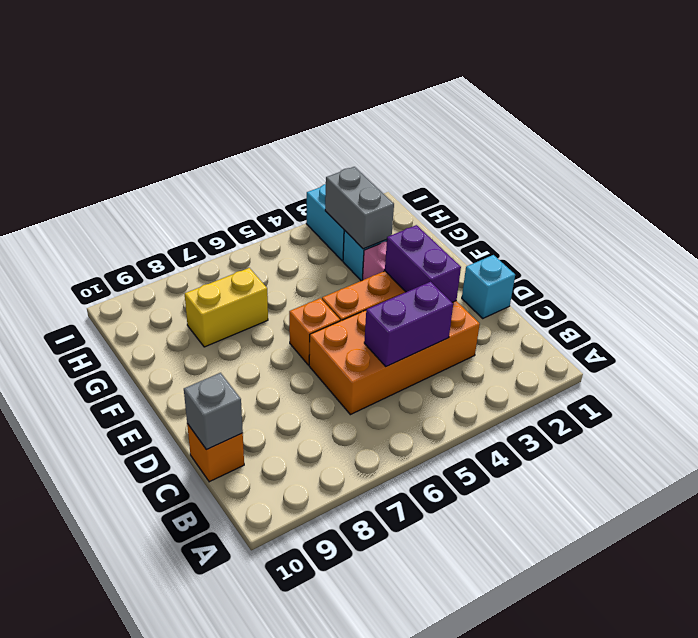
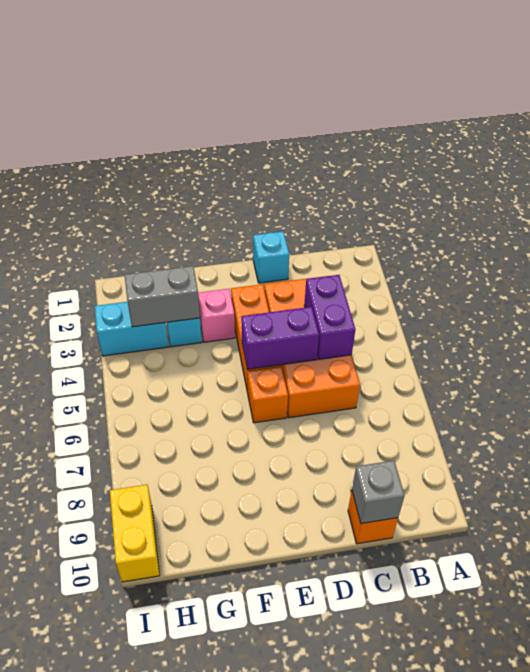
purple brick D3:E3 level 2 -> purple brick D5:E5 level 2
yellow brick G7:G8 level 1 -> yellow brick I9:I10 level 1

